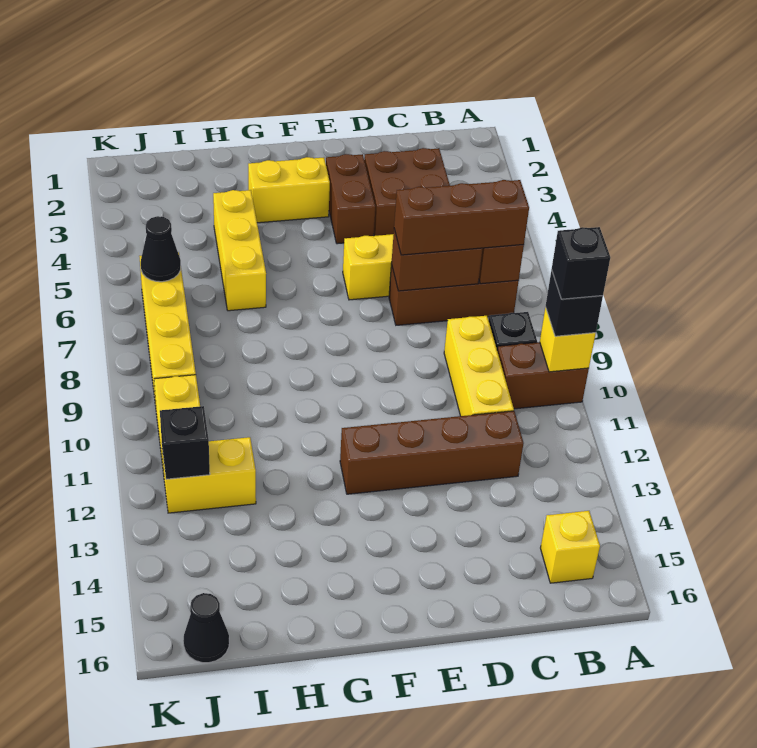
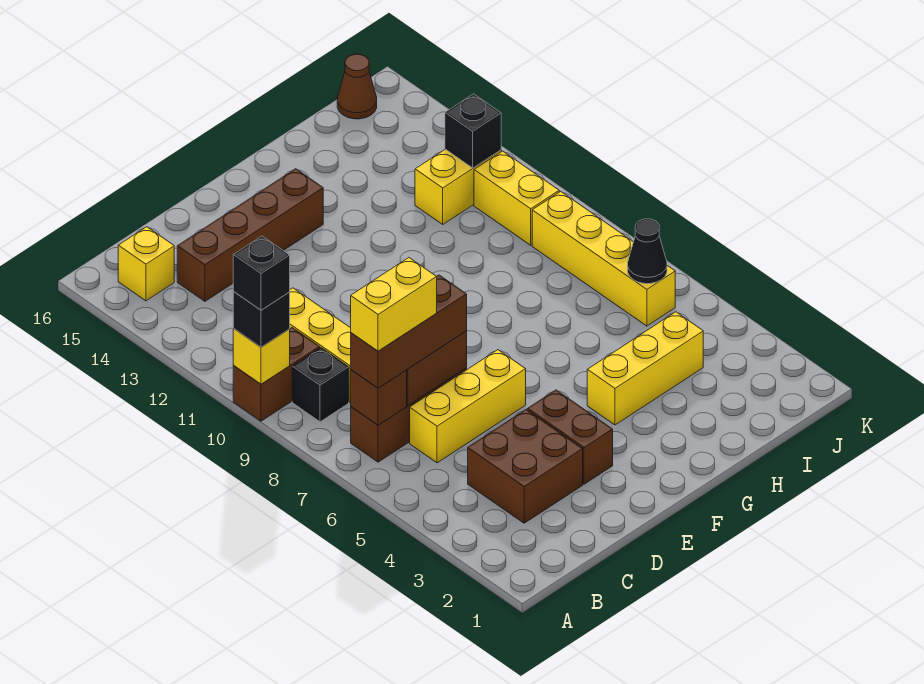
brown brick C12:F12 level 1 -> brown brick C14:F14 level 1
yellow brick F3:G3 level 1 -> yellow brick B7:C7 level 4
yellow brick H4:H6 level 1 -> yellow brick G4:I4 level 1
black cone J16 level 1 -> brown cone J16 level 1

